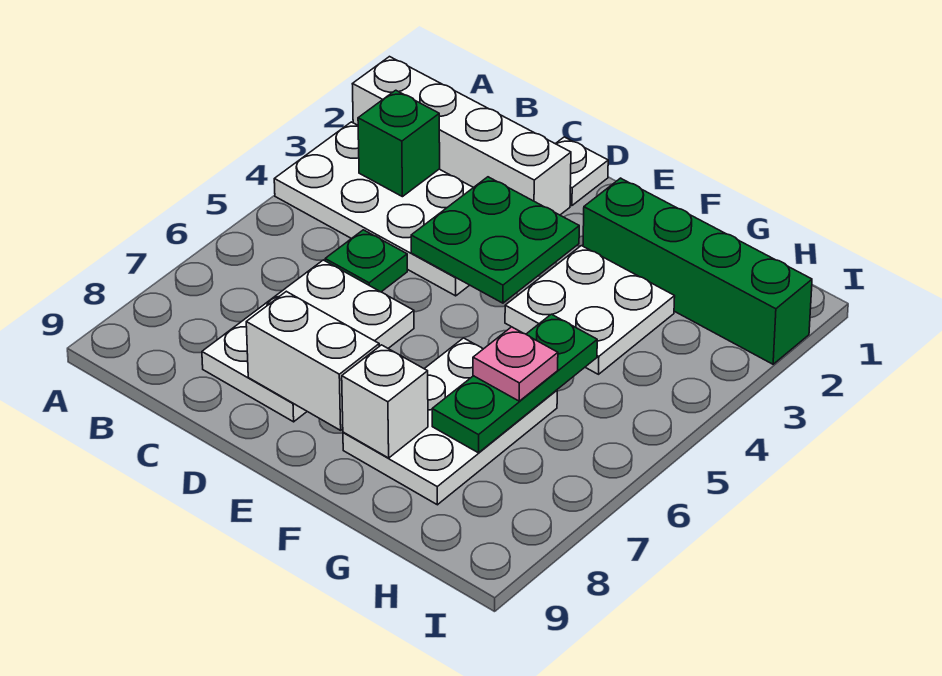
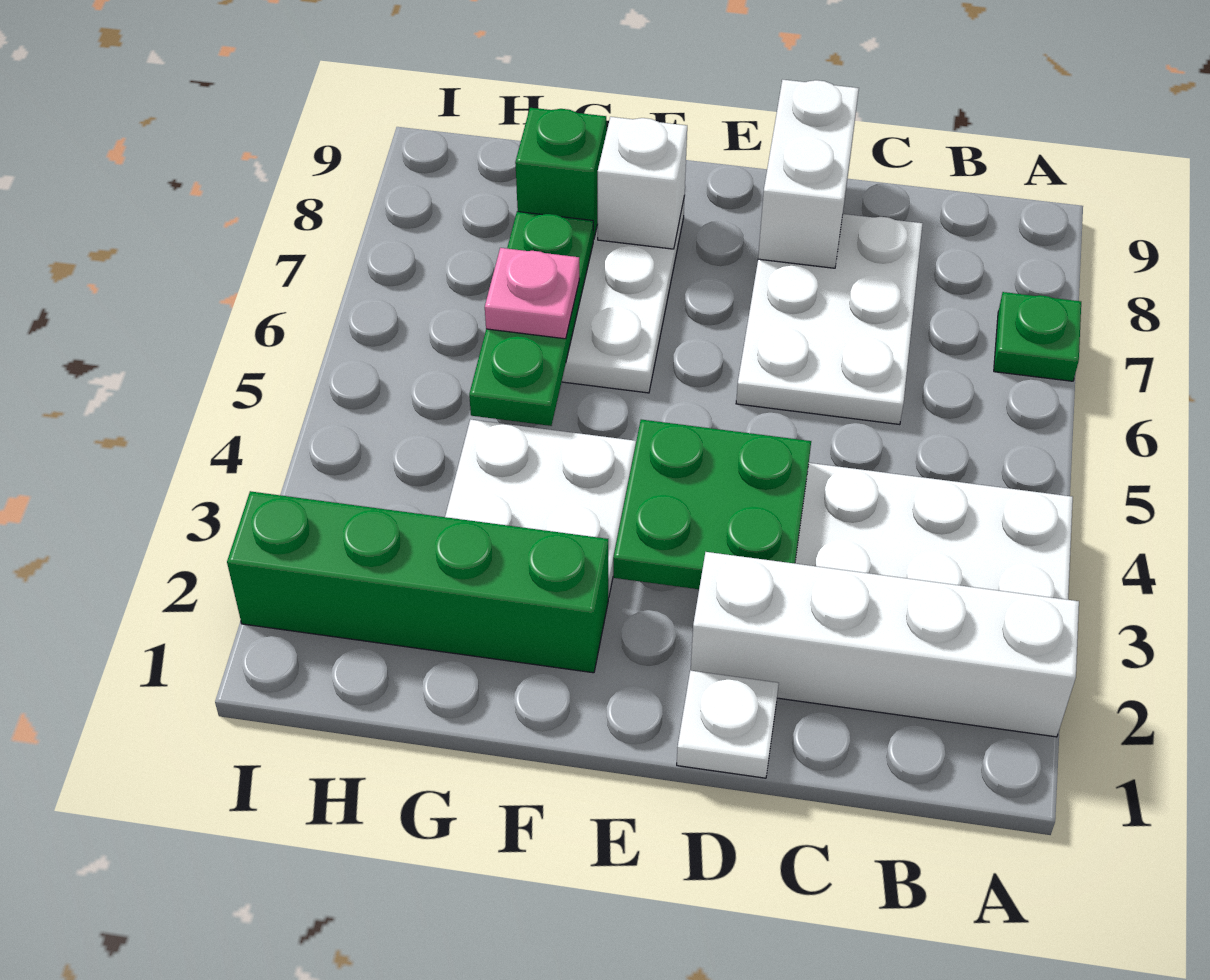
green brick B3 level 2 -> green brick G8 level 2
green plate C5 level 1 -> green plate A7 level 1
white brick D8:E8 level 2 -> white brick D8:D9 level 2

